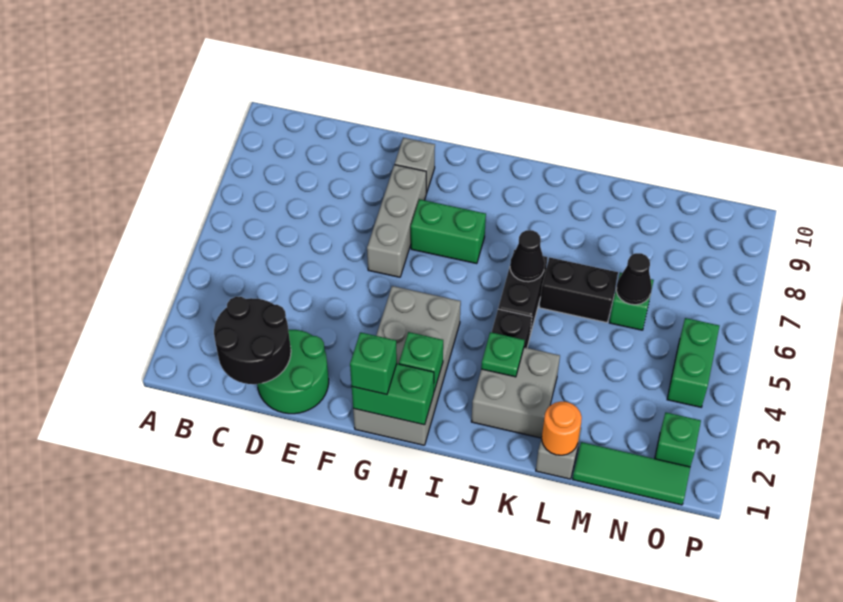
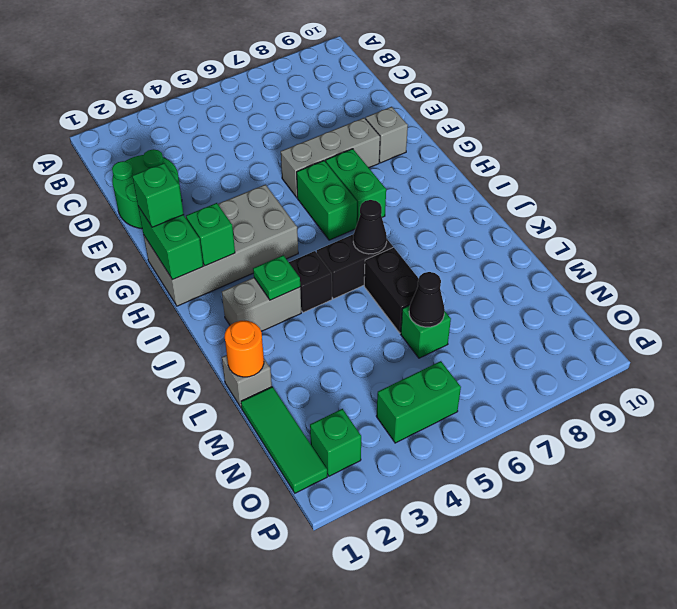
black round brick C1:D2 level 2 -> none
none -> green brick G6:H6 level 1
grey brick J2:K3 level 1 -> grey brick J2:J3 level 1

